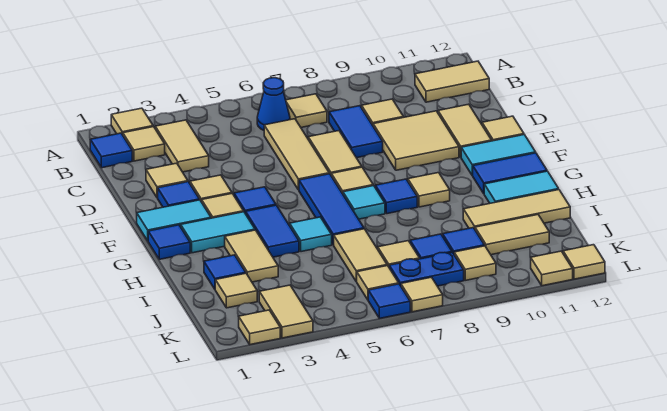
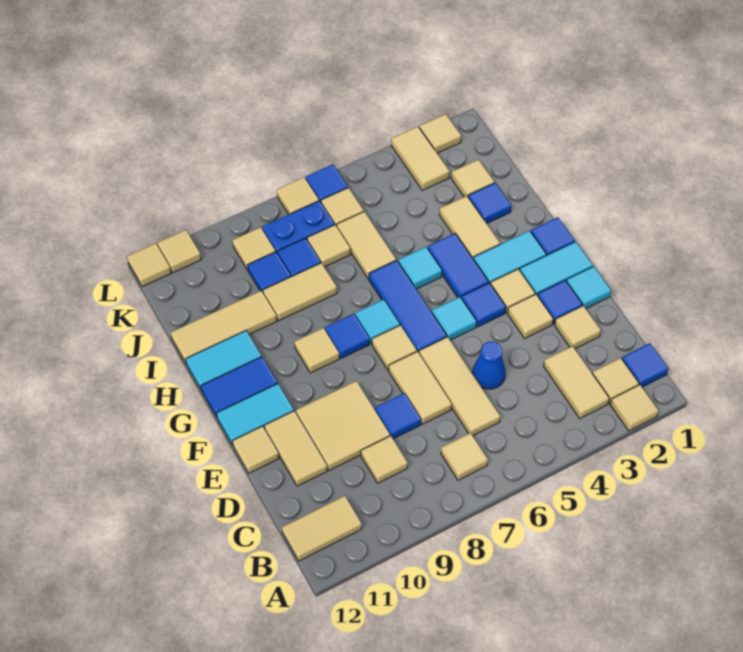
blue cone B6 level 1 -> blue cone D5 level 1
blue tile C8:D8 level 1 -> blue tile D8 level 1
none -> cyan tile E1 level 1
none -> cyan tile F5 level 1
tan tile J10:J11 level 1 -> tan tile I8:I9 level 1

